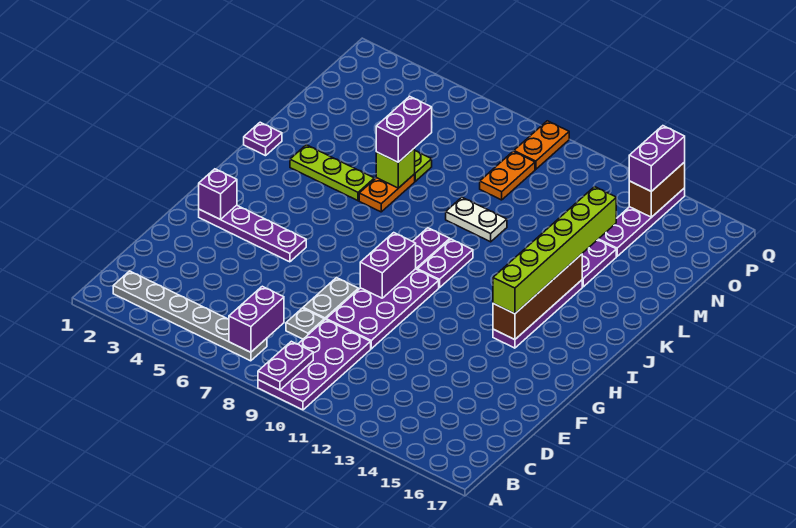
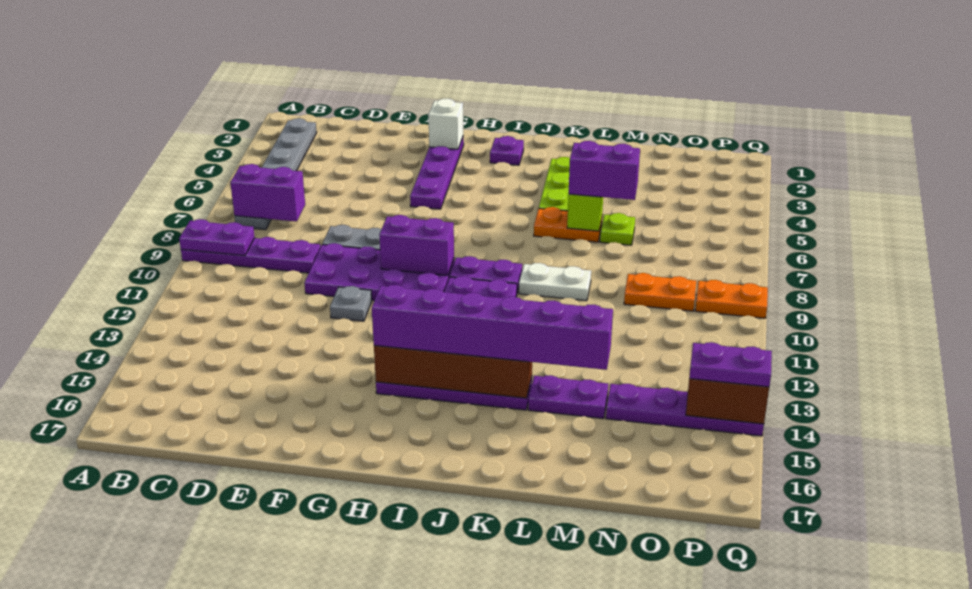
purple plate A9:D10 level 1 -> purple plate A9:D9 level 1
grey plate D8 level 1 -> grey plate F11 level 1
purple brick G2 level 2 -> white brick G2 level 2
lime brick H14:M14 level 3 -> purple brick H14:M14 level 3
purple plate K1 level 1 -> purple plate I2 level 1
white plate L9:L10 level 1 -> white plate K9:L9 level 1
purple brick P14:Q14 level 3 -> purple plate P14:Q14 level 3

